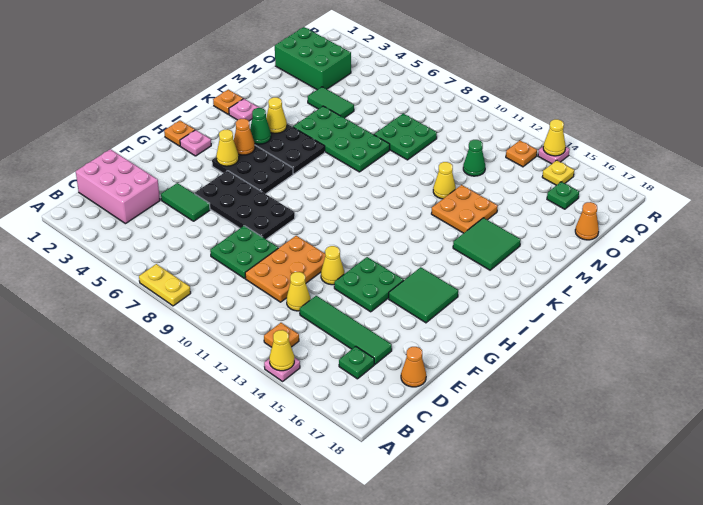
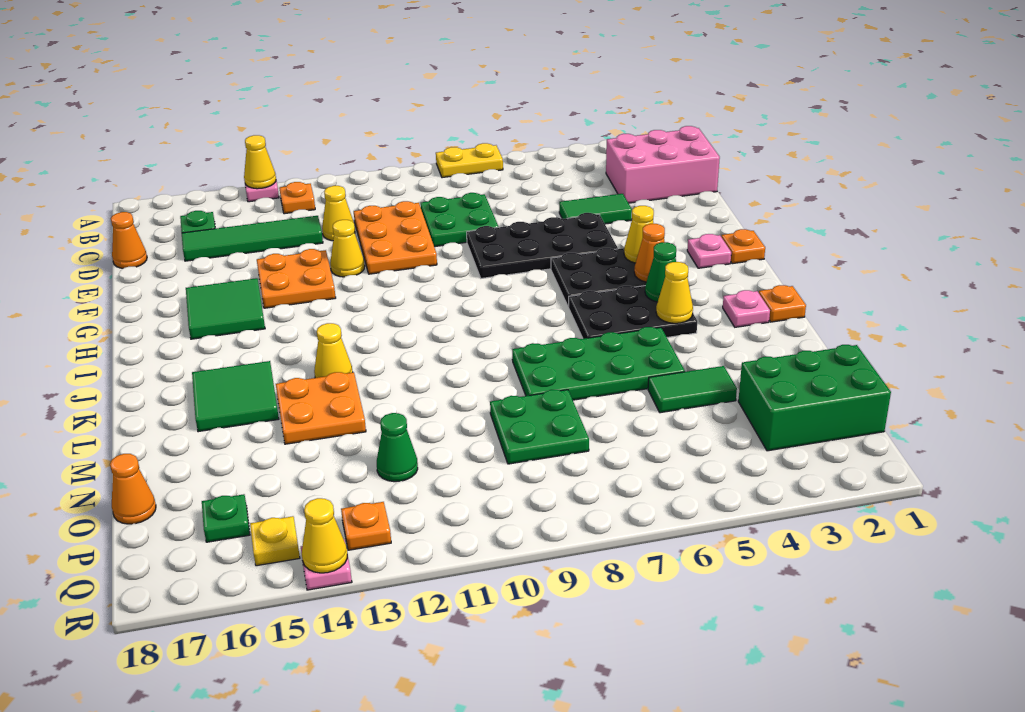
green plate F13:G14 level 1 -> orange plate F13:G14 level 1
yellow cone M12 level 1 -> yellow cone K13 level 1

